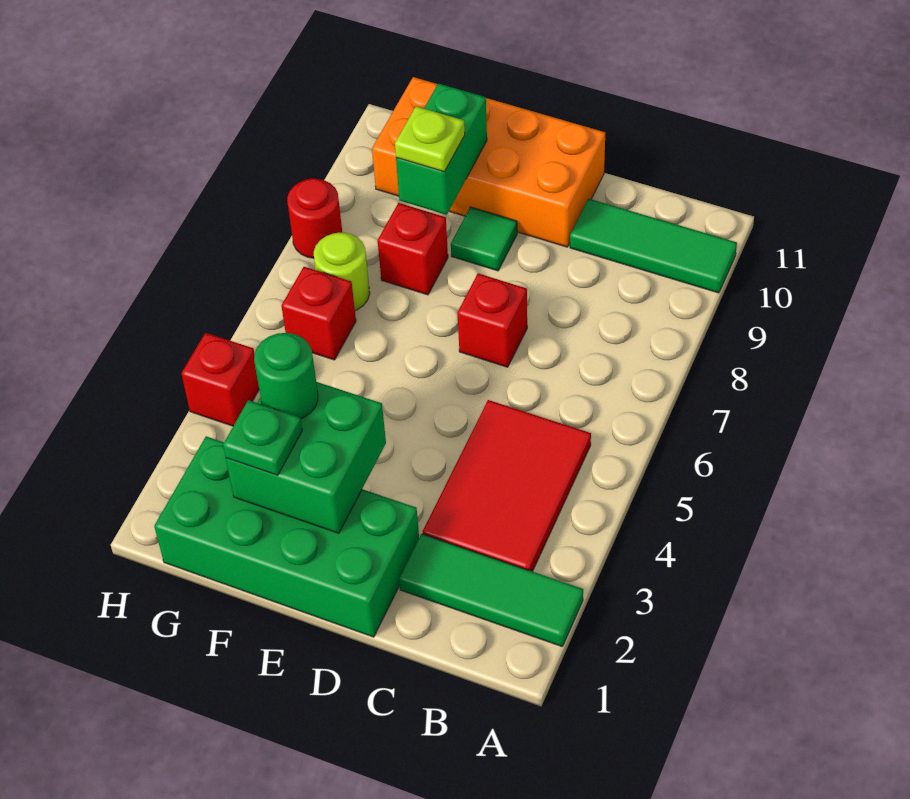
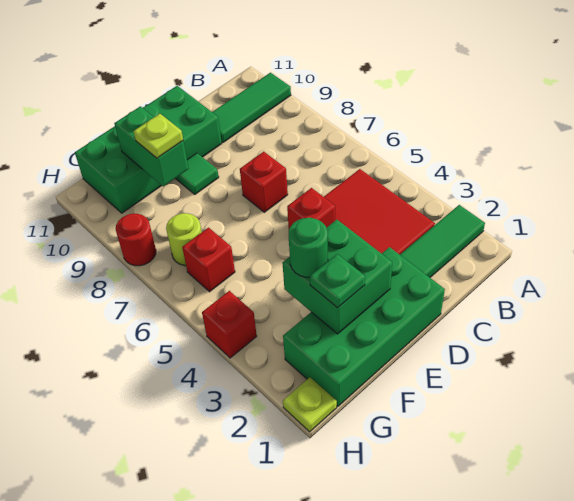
orange brick D10:G11 level 1 -> green brick D10:G11 level 1
red brick F8 level 1 -> red brick D5 level 1
none -> lime plate H1 level 1

